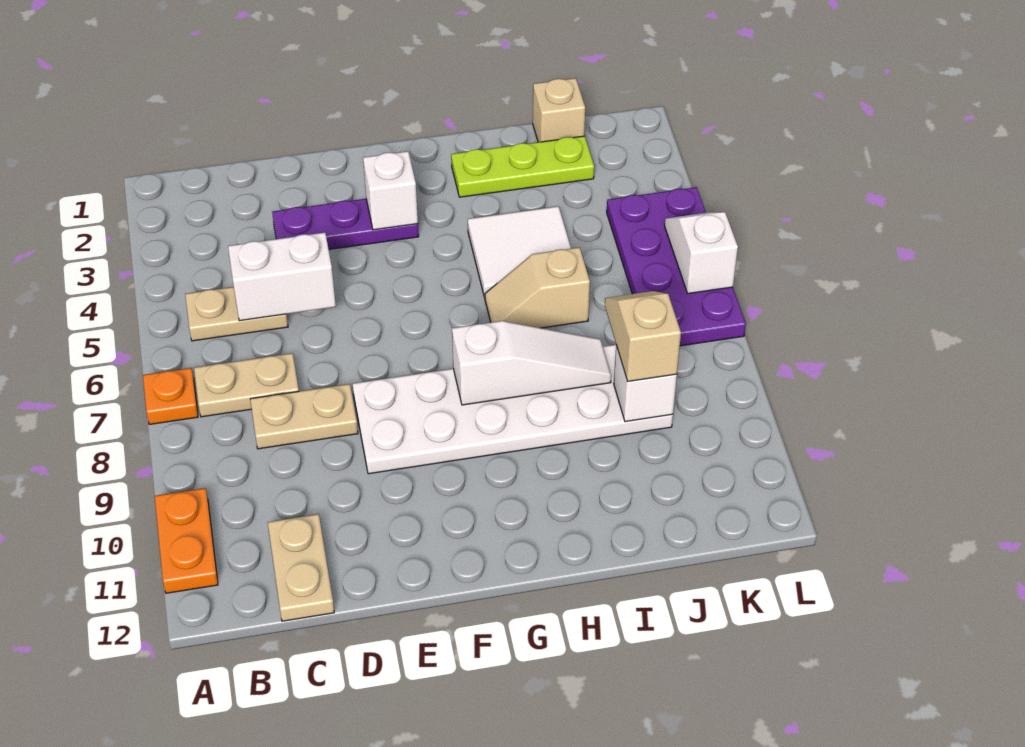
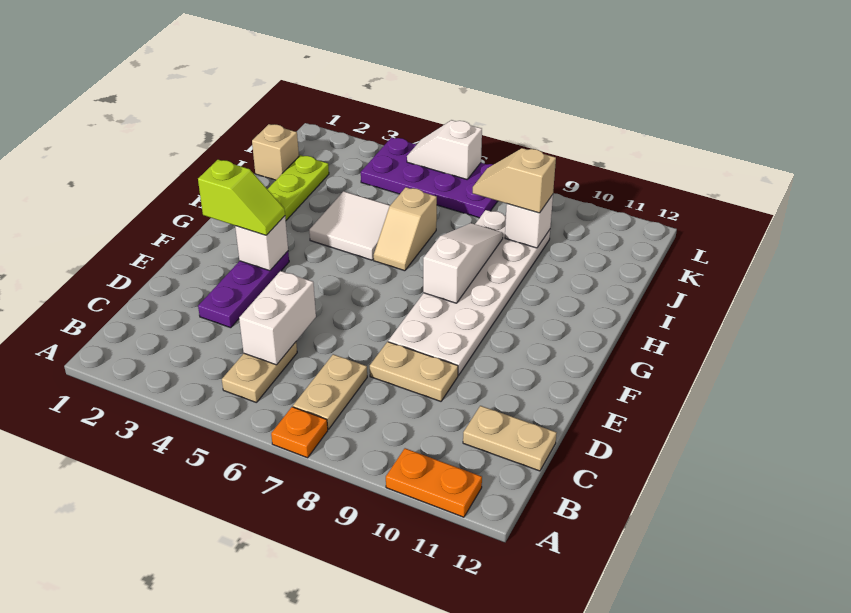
tan plate C8:D8 level 1 -> tan plate D8:D9 level 1
none -> lime slope F2:F3 level 3 top 2

